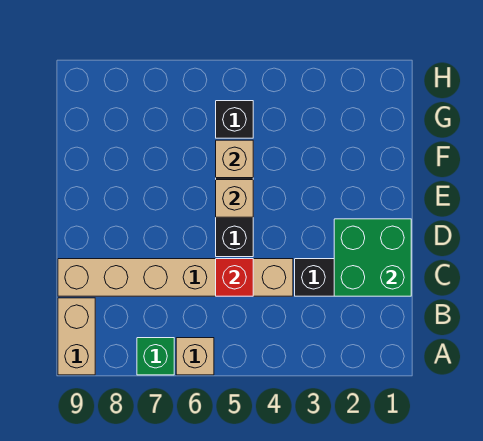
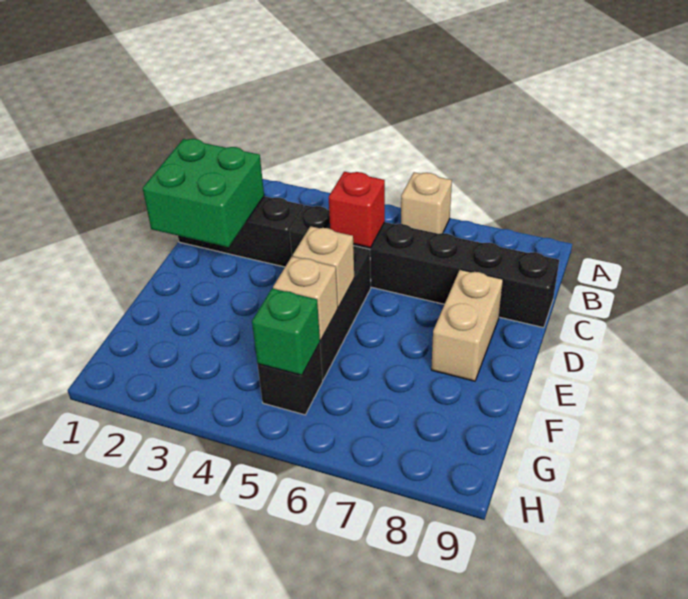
green brick A7 level 1 -> green brick G5 level 2
tan brick A9:B9 level 1 -> tan brick D8:E8 level 1
tan brick C4:C9 level 1 -> black brick C4:C9 level 1

